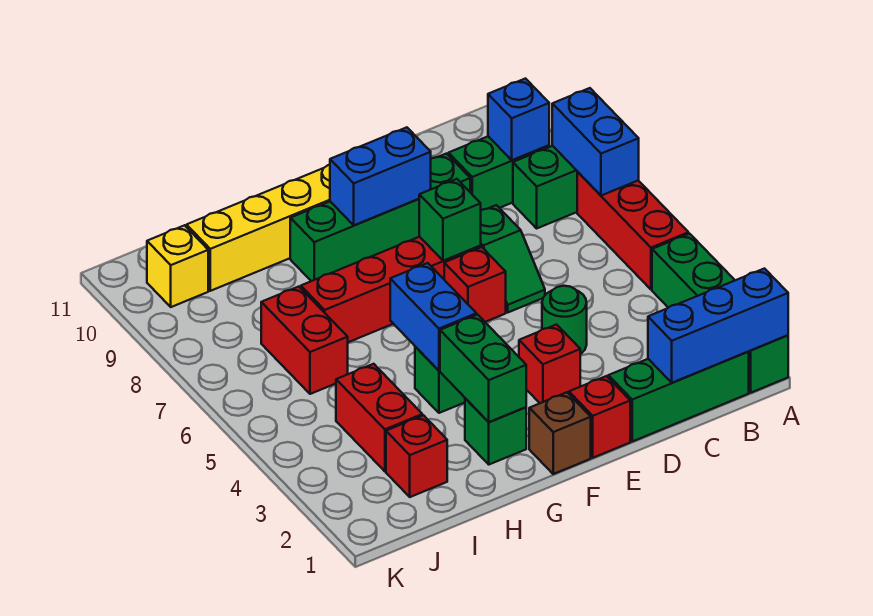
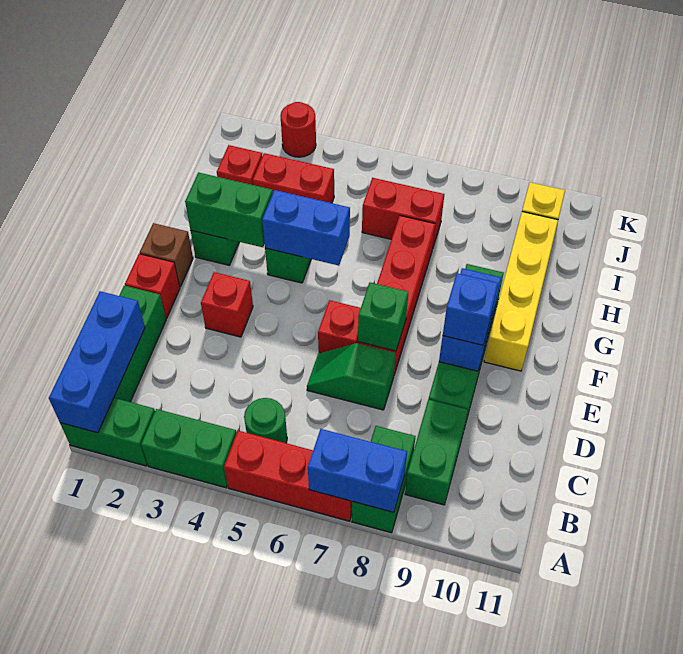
blue brick B9 level 2 -> blue brick E9 level 3
green round brick D4 level 1 -> green round brick B5 level 1
none -> red round brick K3 level 1

